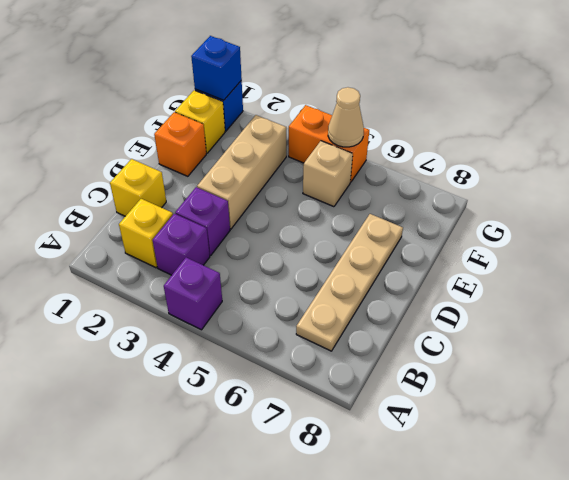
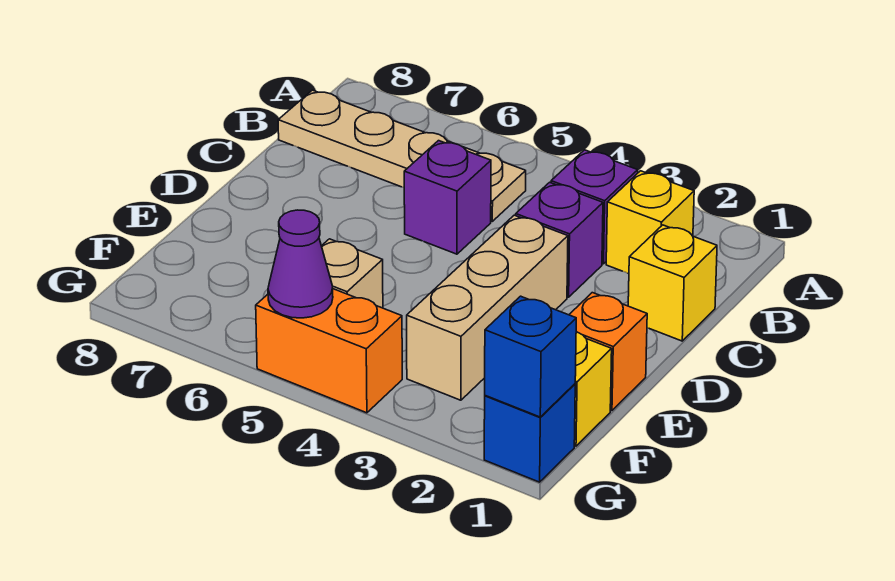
purple brick A4 level 1 -> purple brick C5 level 1
tan plate B7:E7 level 1 -> tan plate B5:B8 level 1
tan cone G5 level 2 -> purple cone G5 level 2

